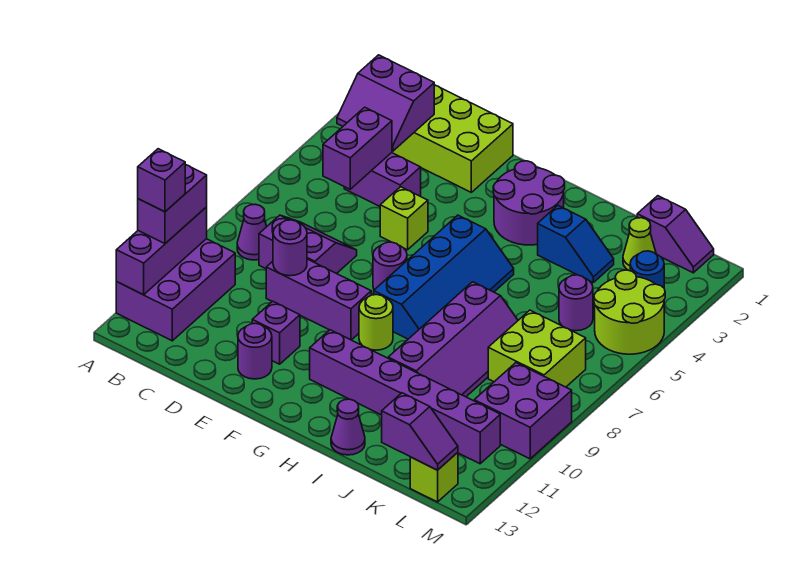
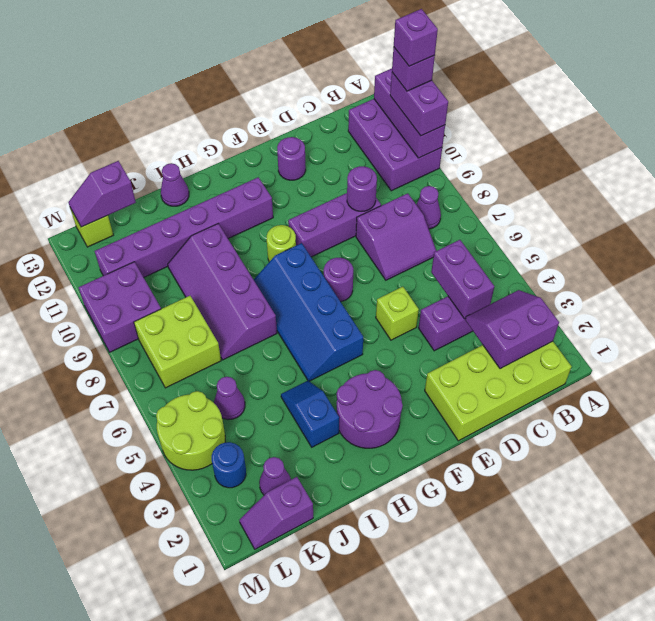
purple brick E11 level 1 -> purple brick A11 level 5
blue slope I3:J3 level 1 top I -> blue slope I3:I4 level 1 top 3
lime cone K2 level 1 -> purple cone K2 level 1
purple round brick K5 level 1 -> purple cone K5 level 1

